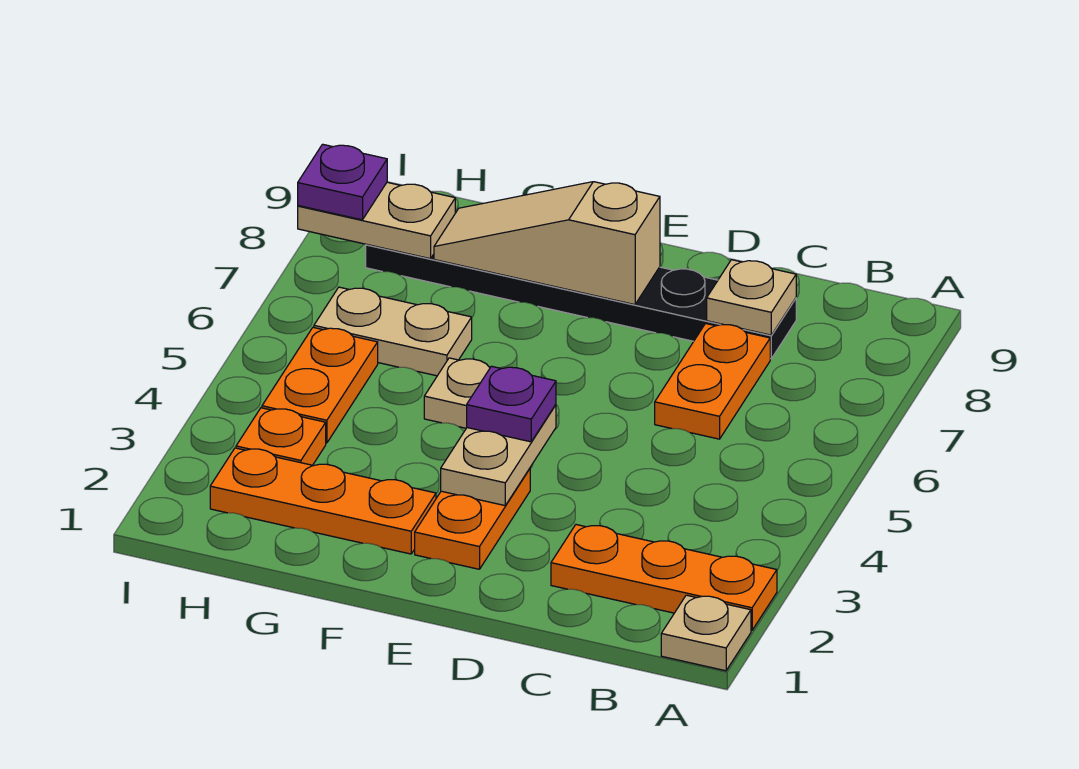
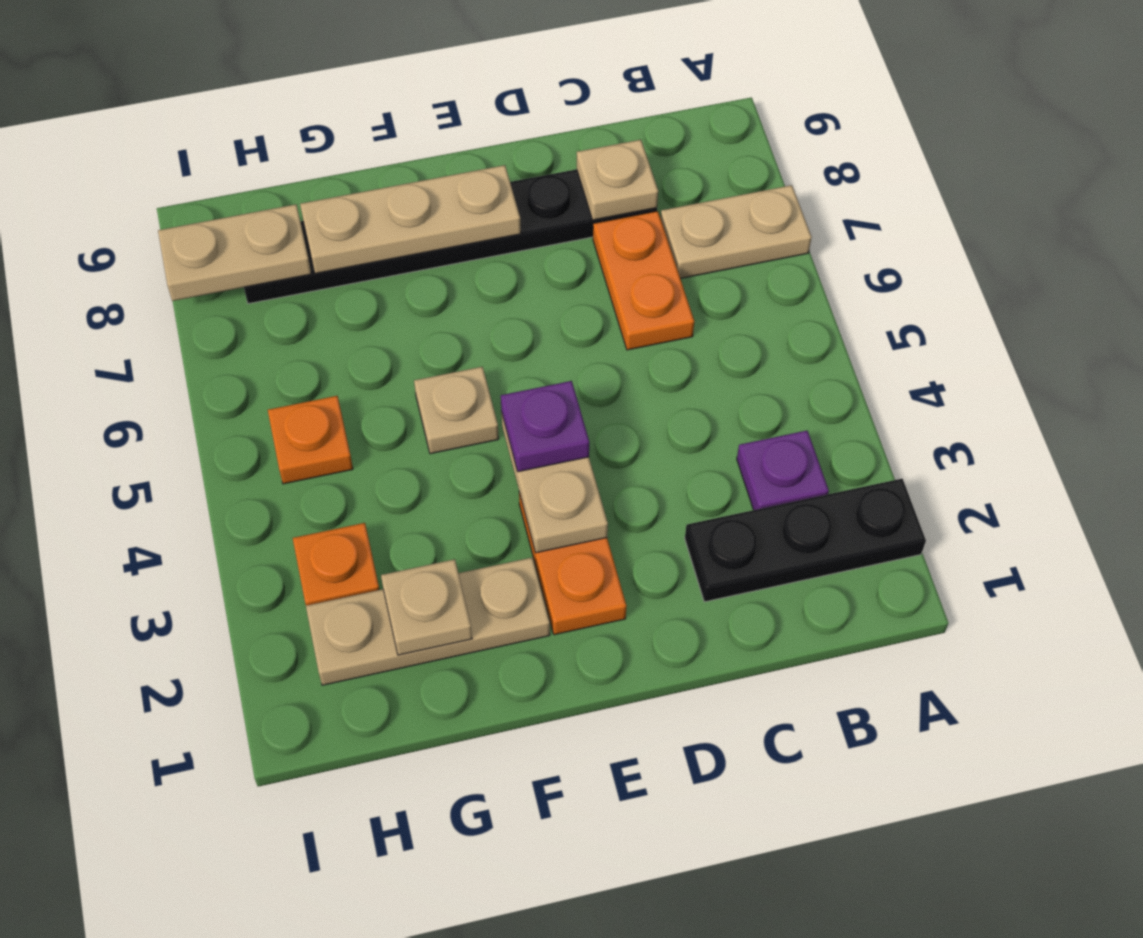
tan plate A1 level 1 -> tan plate G2 level 2
orange plate A2:C2 level 1 -> black plate A2:C2 level 1
tan slope E8:G8 level 2 top E -> tan plate E8:G8 level 2
orange plate F2:H2 level 1 -> tan plate F2:H2 level 1
tan plate G6:H6 level 1 -> tan plate A7:B7 level 1
orange plate H4:H5 level 1 -> orange plate H5 level 1
purple plate I8 level 3 -> purple plate B3 level 1

